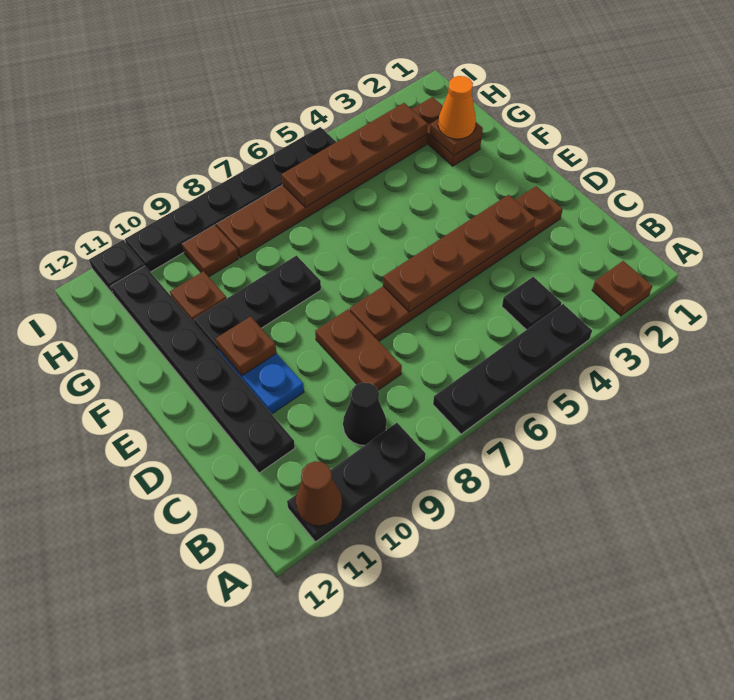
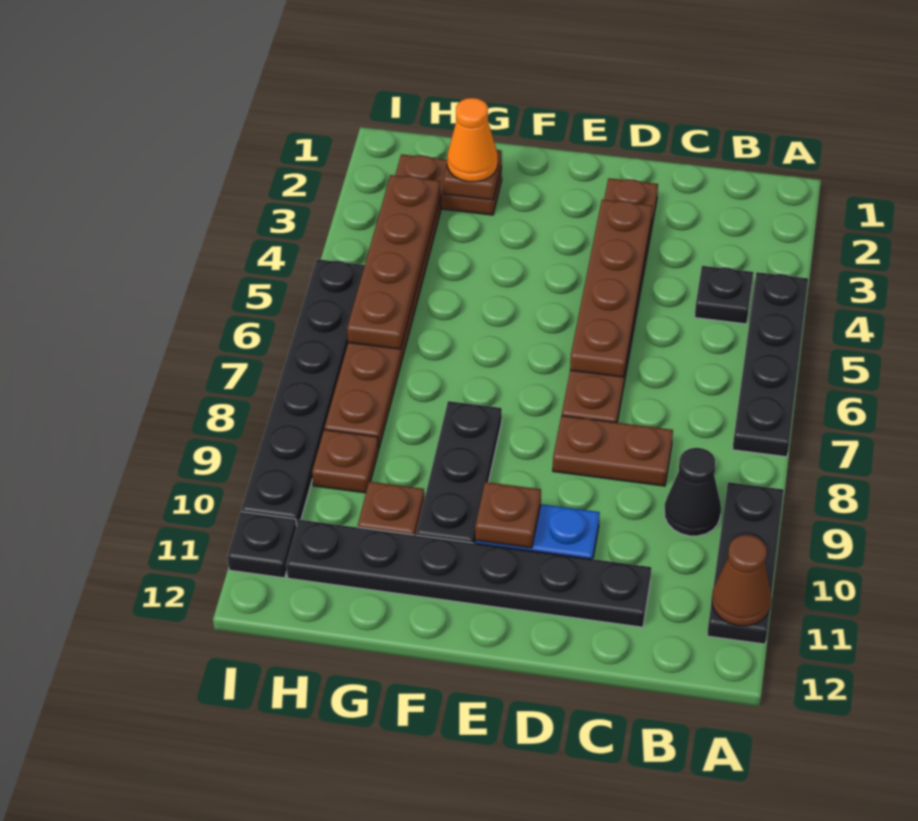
brown plate A2 level 1 -> none

